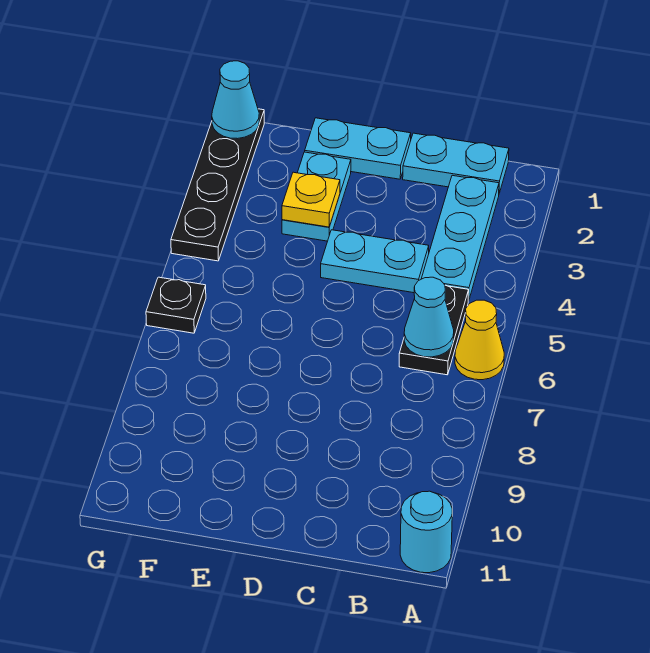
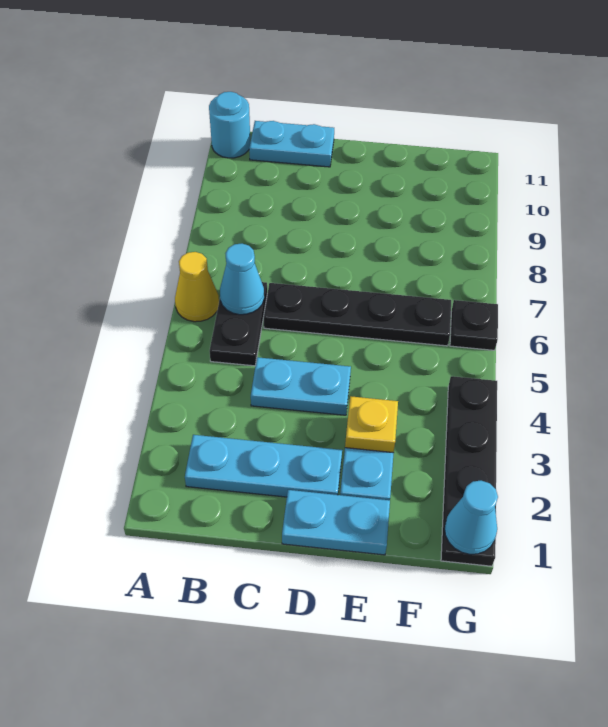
cyan plate B1:C1 level 1 -> cyan plate B11:C11 level 1
cyan plate B2:B4 level 1 -> cyan plate B2:D2 level 1
none -> black plate C6:F6 level 1

